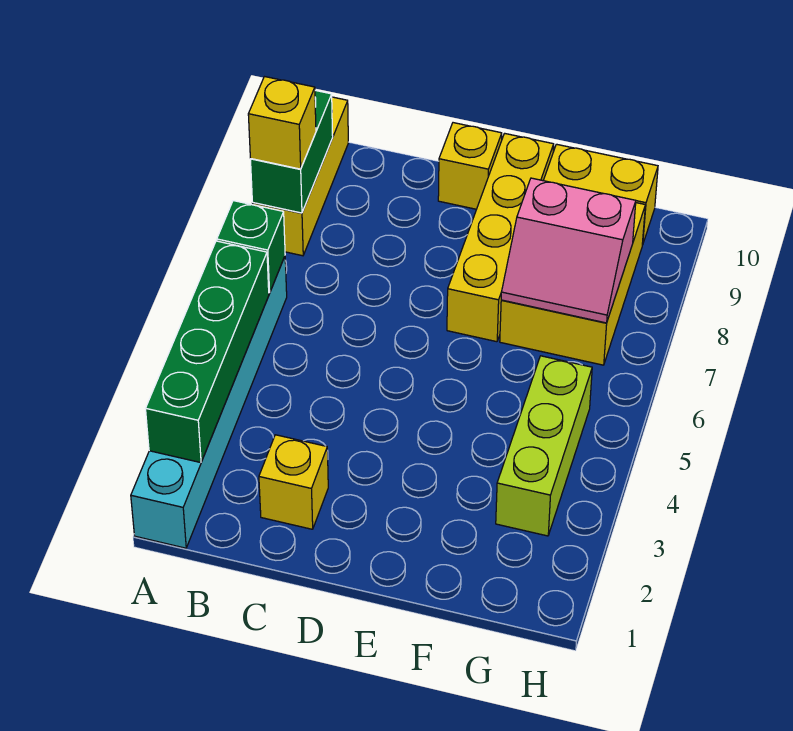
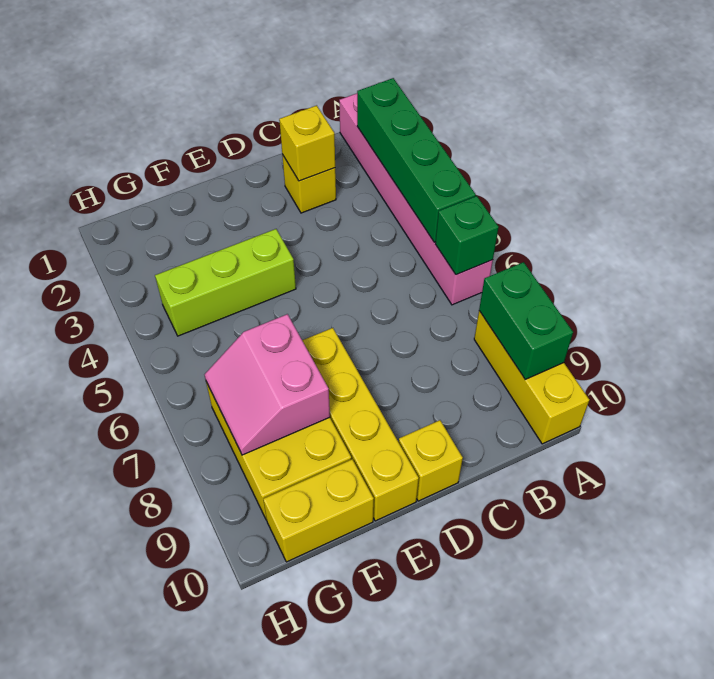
cyan brick A1:A6 level 1 -> pink brick A1:A6 level 1
yellow brick A8 level 3 -> yellow brick C2 level 2
pink slope F7:G8 level 2 top 8 -> pink slope F7:G8 level 2 top F
lime brick G3:G5 level 1 -> lime brick E4:G4 level 1

